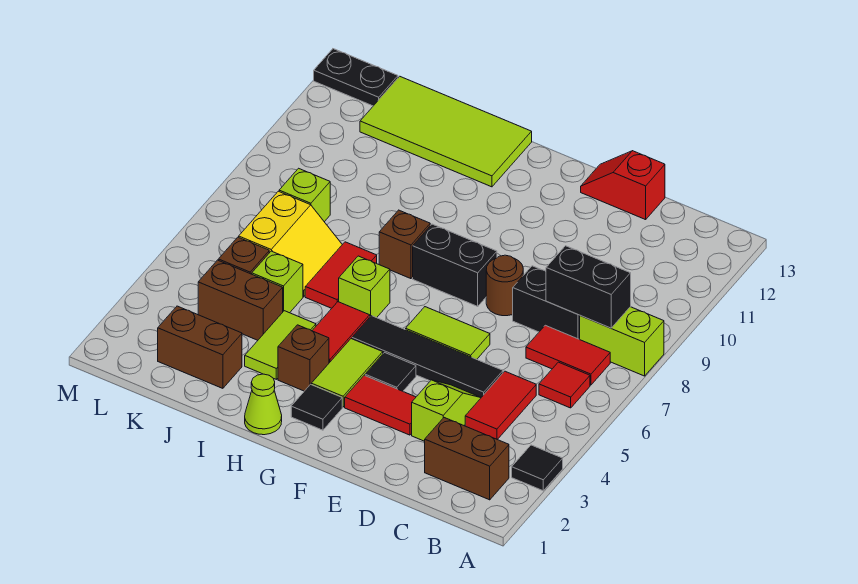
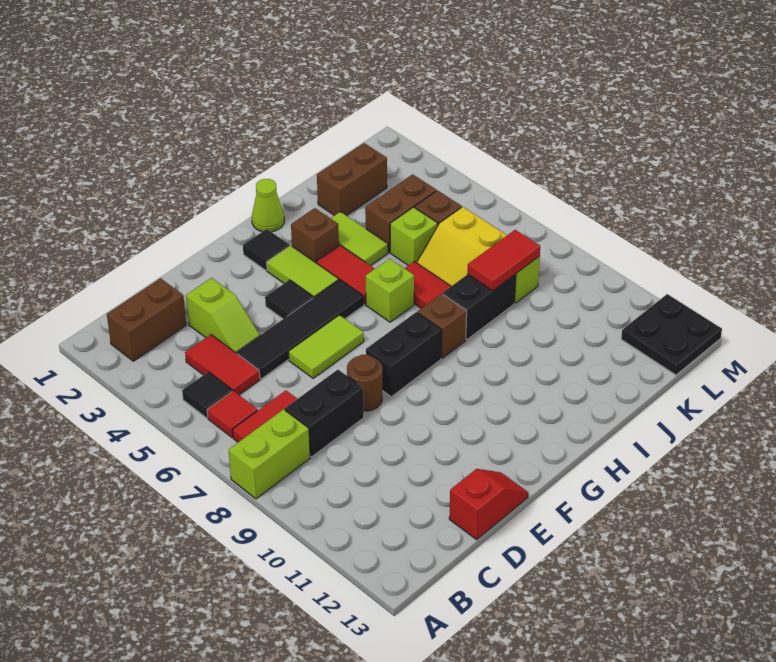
black tile A3 level 1 -> black tile B5 level 1
black brick B8:C8 level 2 -> black brick I8:J8 level 1
red tile E3:F3 level 1 -> red tile J8:K8 level 2
lime tile H12:K13 level 1 -> none
black plate L13:M13 level 1 -> black plate L12:M13 level 1

